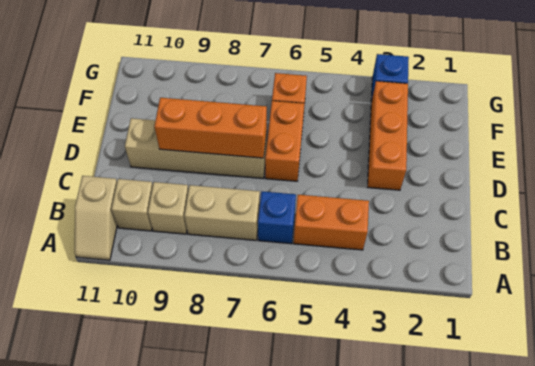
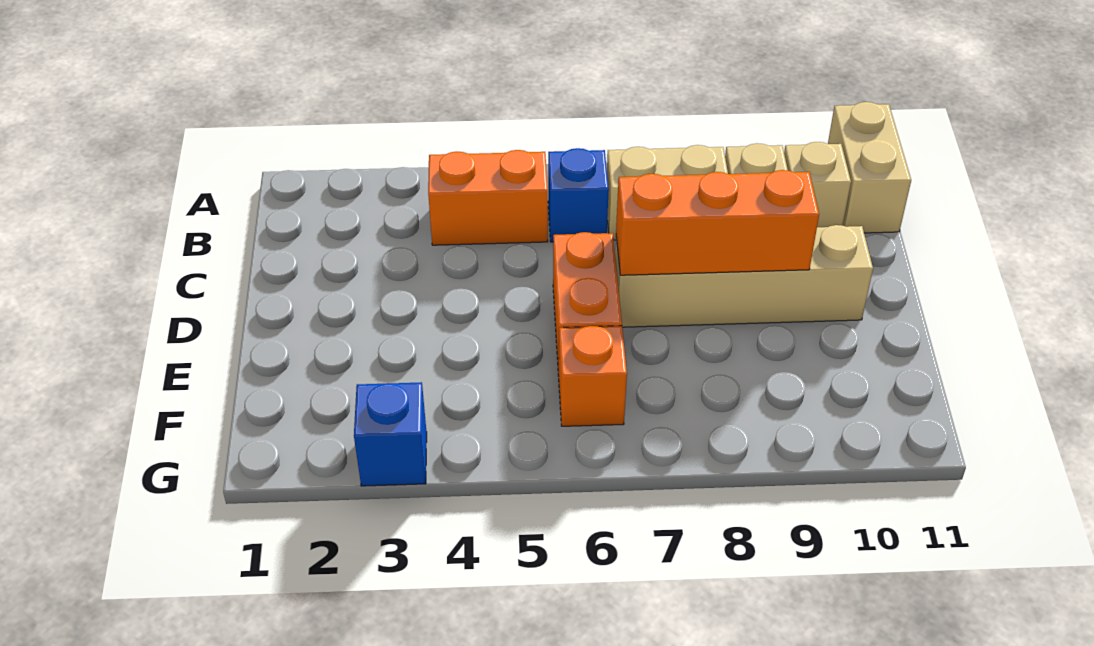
tan slope A11:B11 level 1 top B -> tan brick A11:B11 level 1
orange brick D3:F3 level 1 -> none

